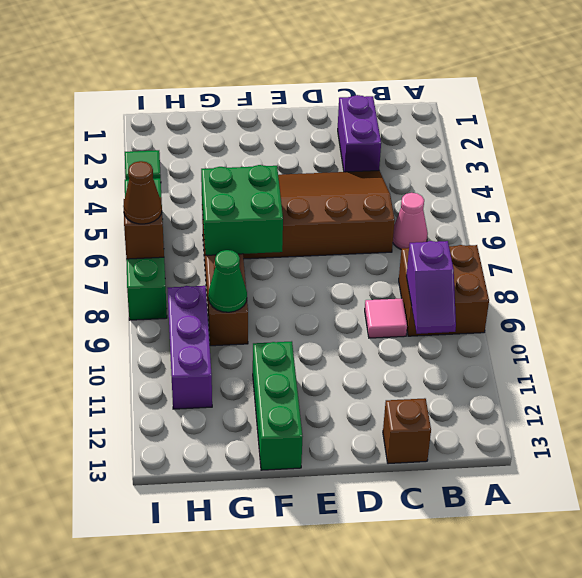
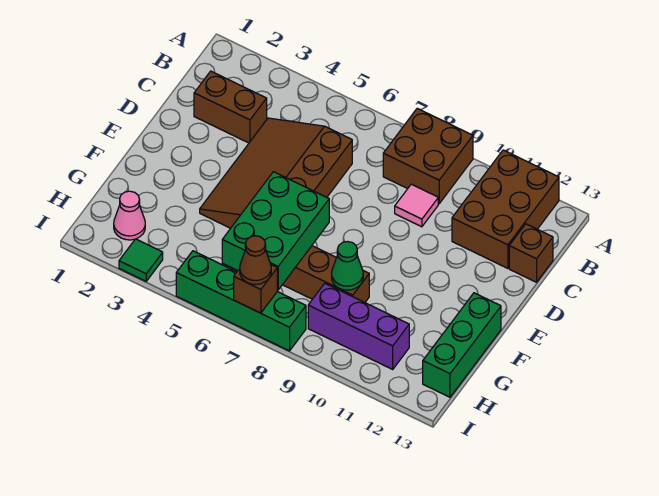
none -> brown brick A11:C12 level 1
pink cone B6 level 1 -> pink cone H2 level 1
purple slope B9:B10 level 2 top 9 -> none
purple brick C2:C3 level 1 -> brown brick C2:C3 level 1
green brick F6:G7 level 2 -> green brick F6:H7 level 2
green brick F11:F13 level 1 -> green brick F13:H13 level 1

